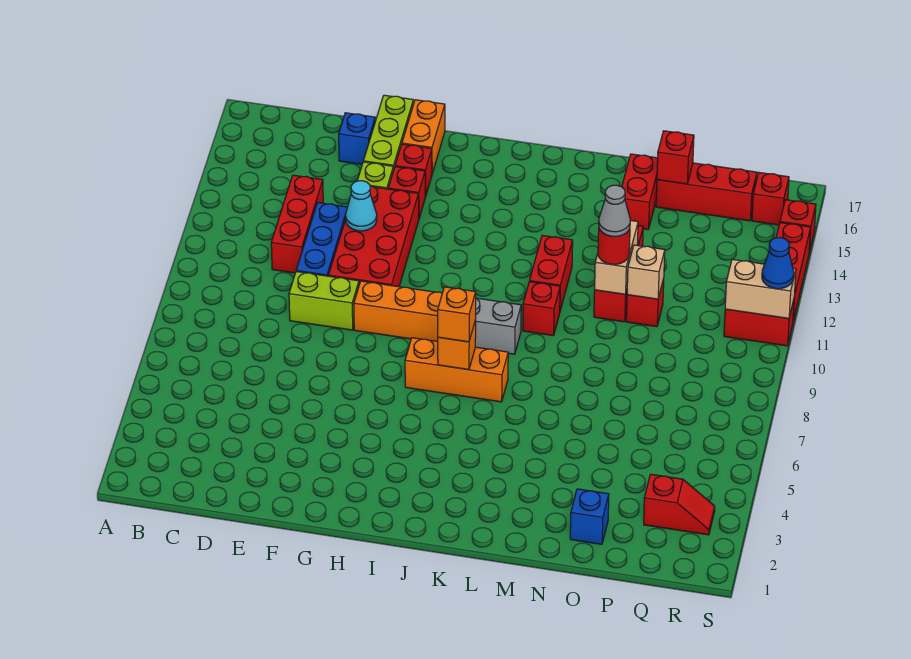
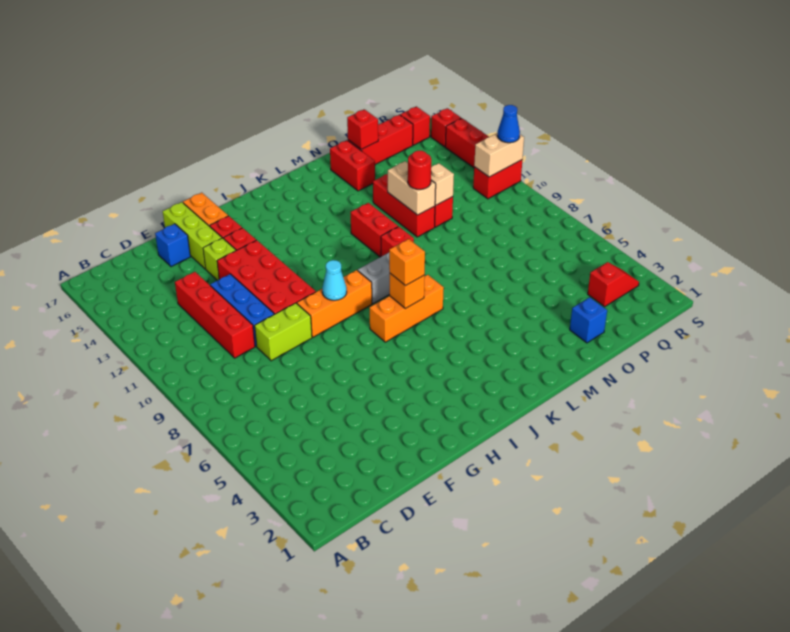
red brick D11:D13 level 1 -> red brick D10:D13 level 1
cyan cone F12 level 2 -> cyan cone H9 level 2
grey cone N11 level 4 -> none

